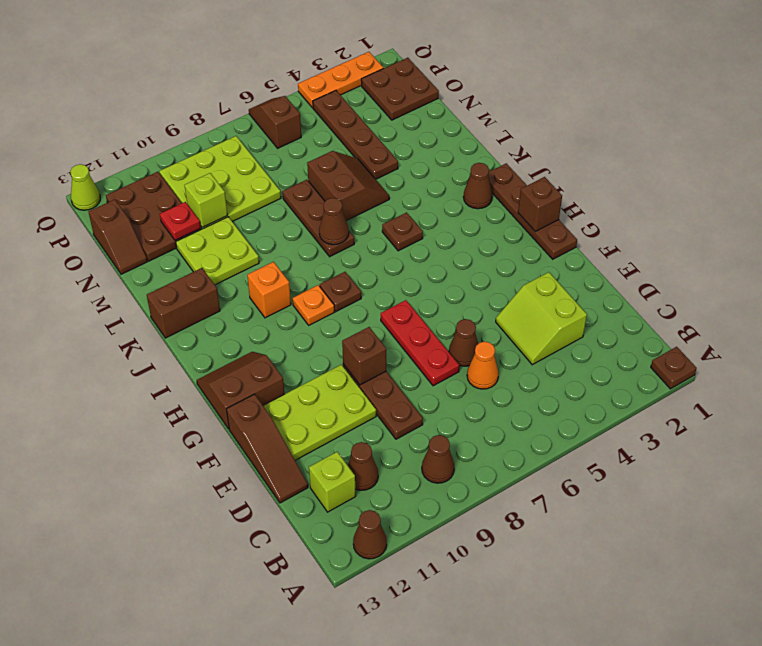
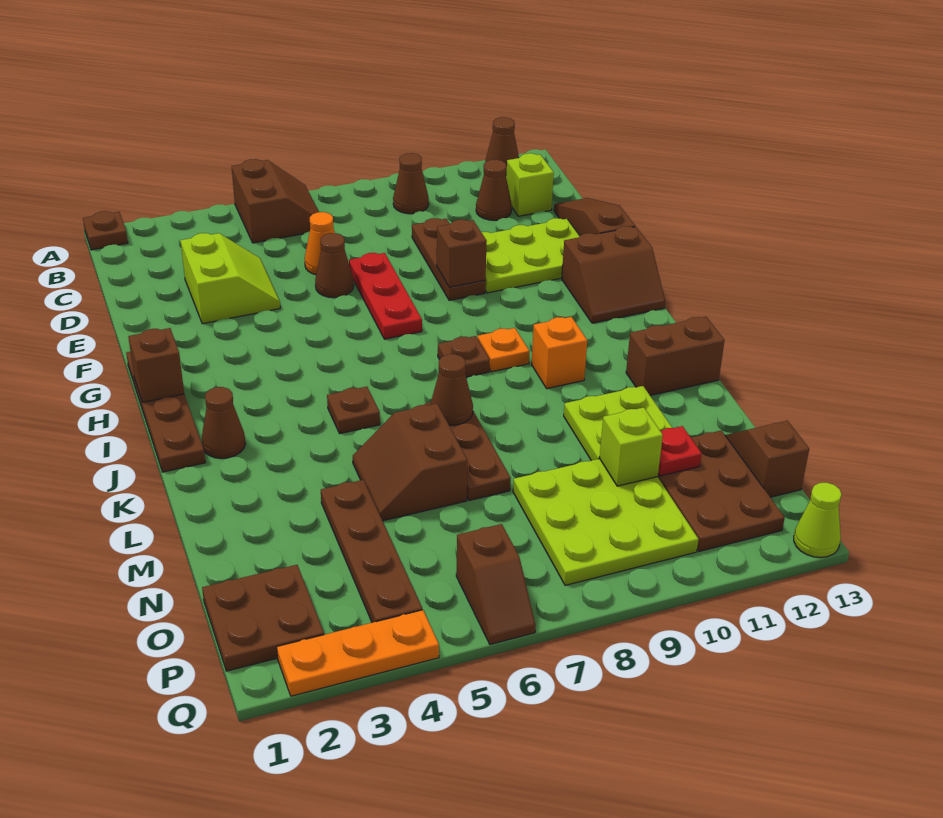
none -> brown slope A5:B6 level 1 top 5

